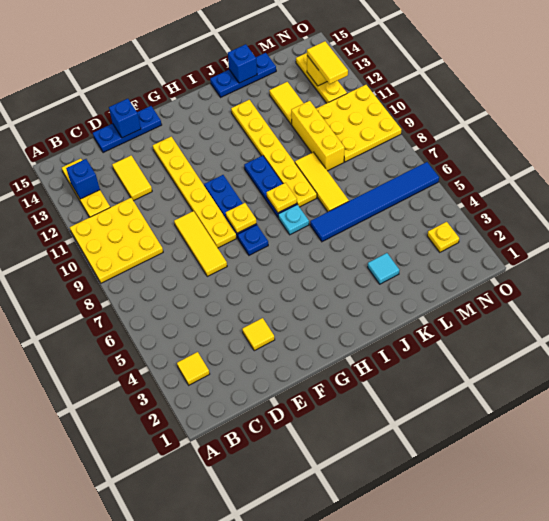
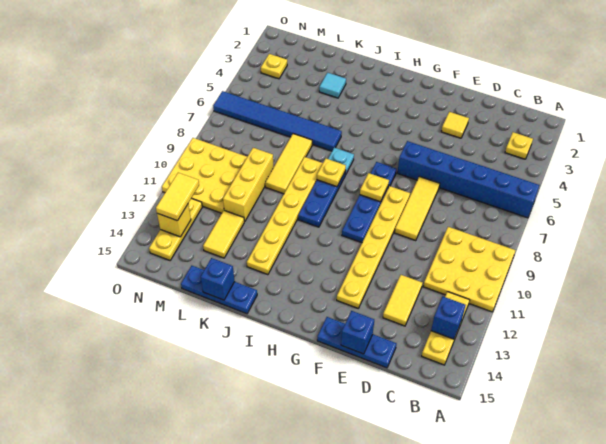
none -> blue brick A6:F6 level 1
yellow tile B3 level 1 -> yellow plate B3 level 1

